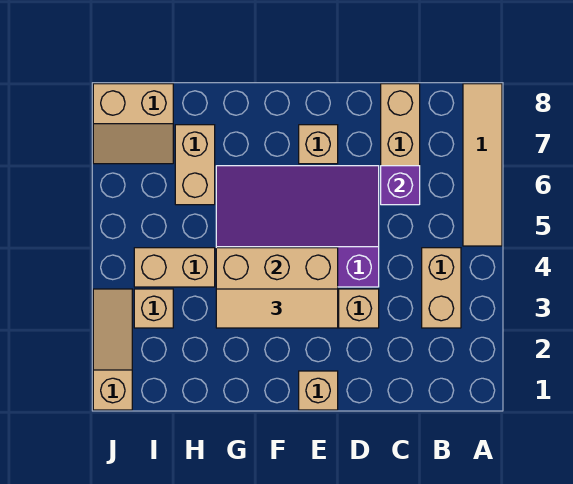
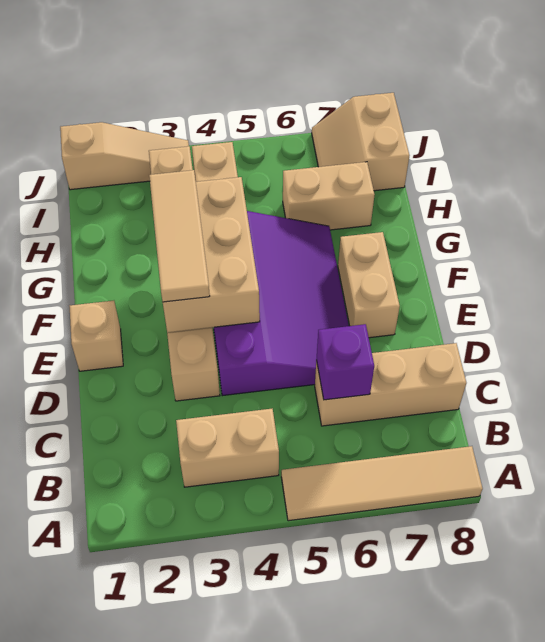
tan brick E7 level 1 -> tan brick E7:F7 level 1

